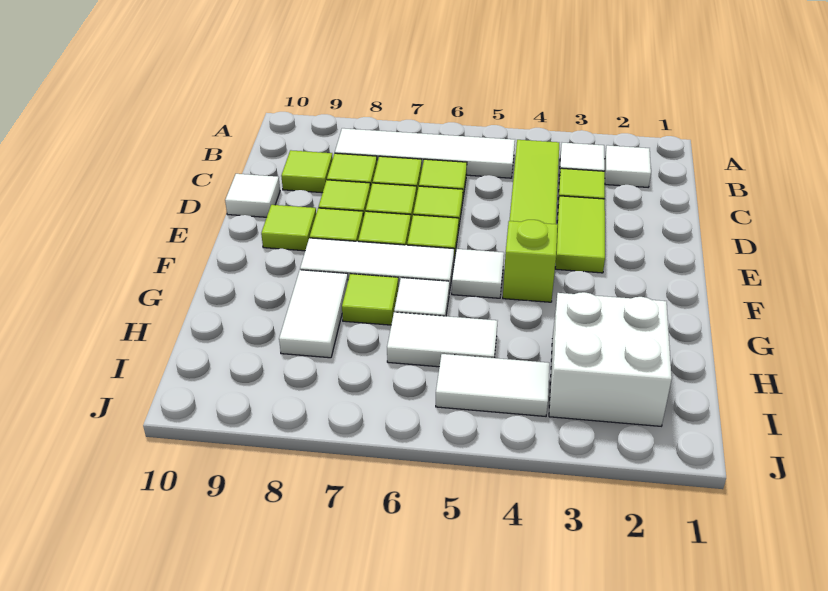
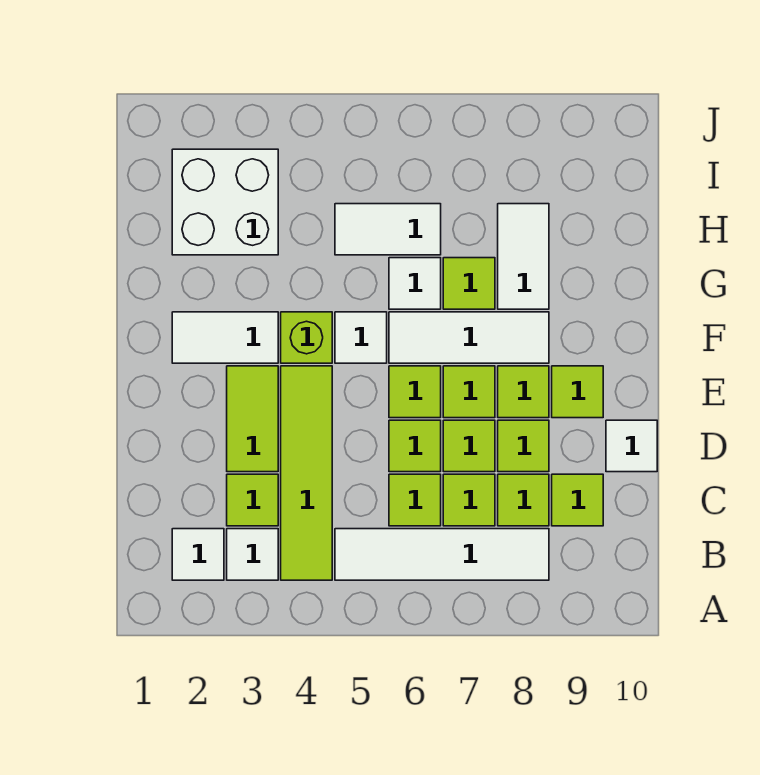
white tile I4:I5 level 1 -> white tile F2:F3 level 1

